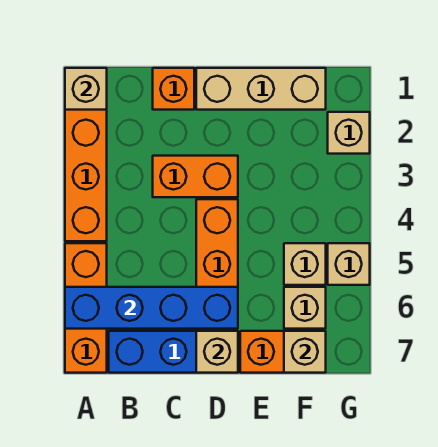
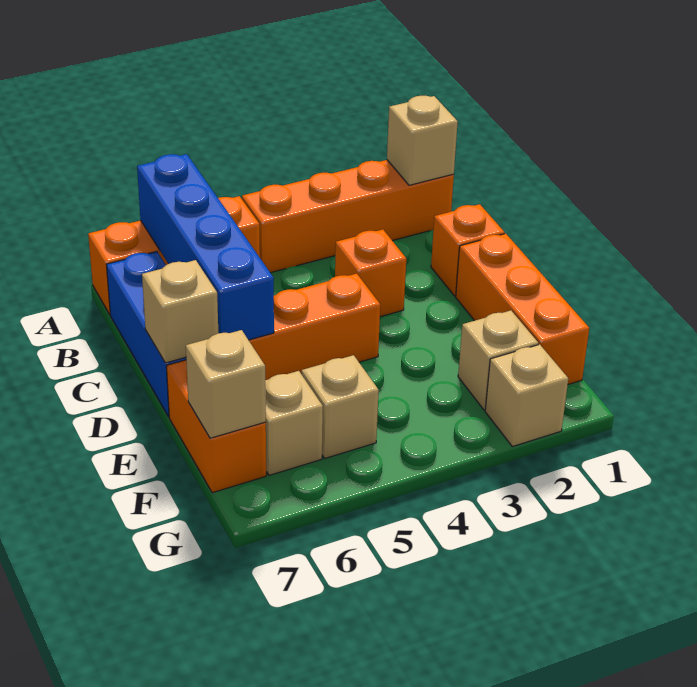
orange brick C3:D3 level 1 -> orange brick C3 level 1
tan brick D1:F1 level 1 -> orange brick D1:F1 level 1
tan brick G5 level 1 -> tan brick F2 level 1

